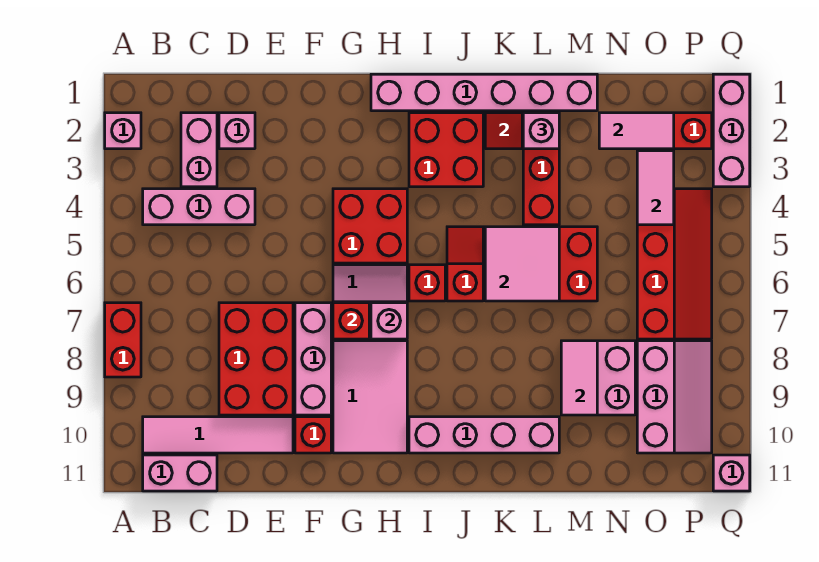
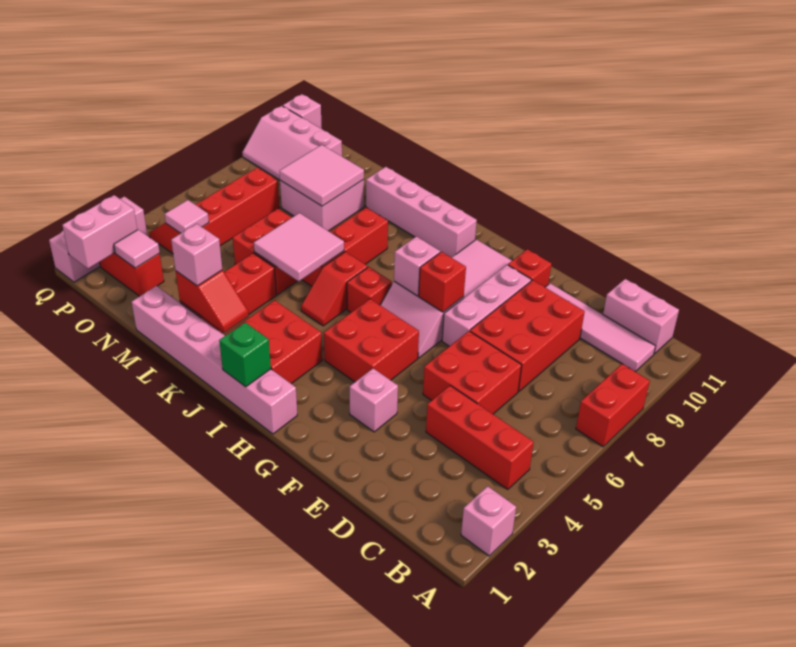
pink brick B4:D4 level 1 -> red brick B4:D4 level 1
pink brick C2:C3 level 1 -> pink brick P1:P2 level 2
pink brick D2 level 1 -> pink brick F3 level 1
none -> red brick D5:E6 level 1
none -> green brick I1 level 2
none -> red brick K6:K8 level 1
pink tile M8:M9 level 2 -> pink tile M8:N9 level 2
pink tile N2:O2 level 2 -> pink tile O2 level 2
pink tile O3:O4 level 2 -> pink tile O4 level 2
pink slope O8:P10 level 1 top O -> pink slope O9:Q10 level 1 top 10

